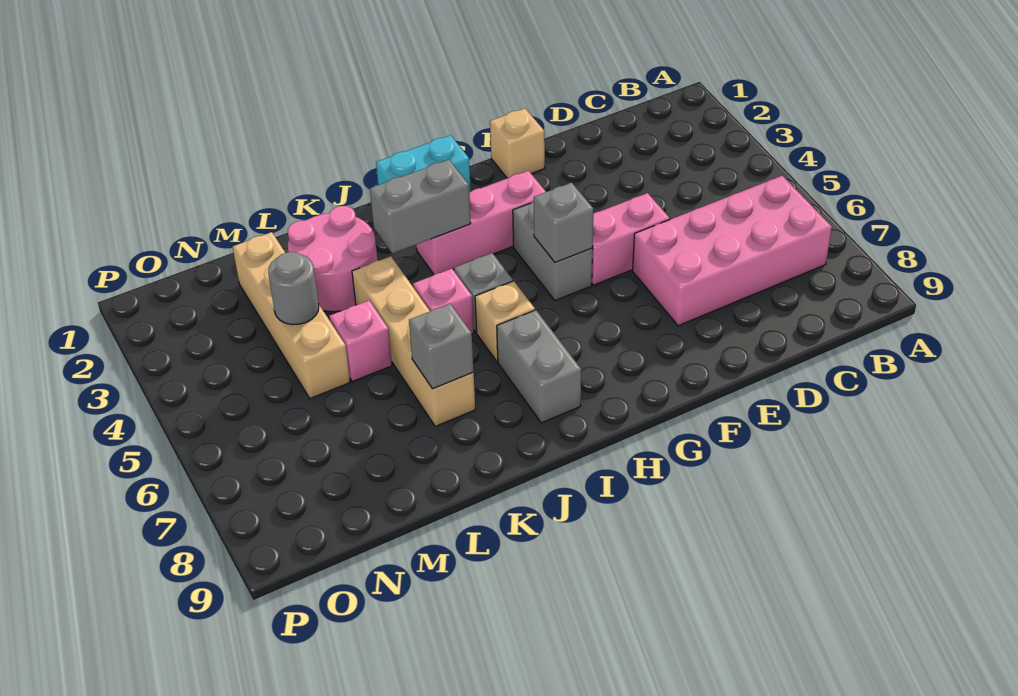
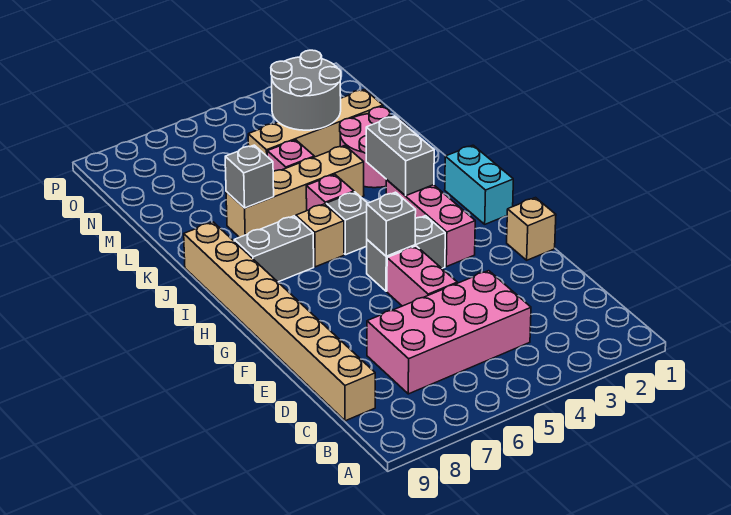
pink brick B6:E7 level 1 -> pink brick C4:D7 level 1
none -> tan brick C9:J9 level 1
grey round brick M4 level 2 -> grey round brick M3:N4 level 2

